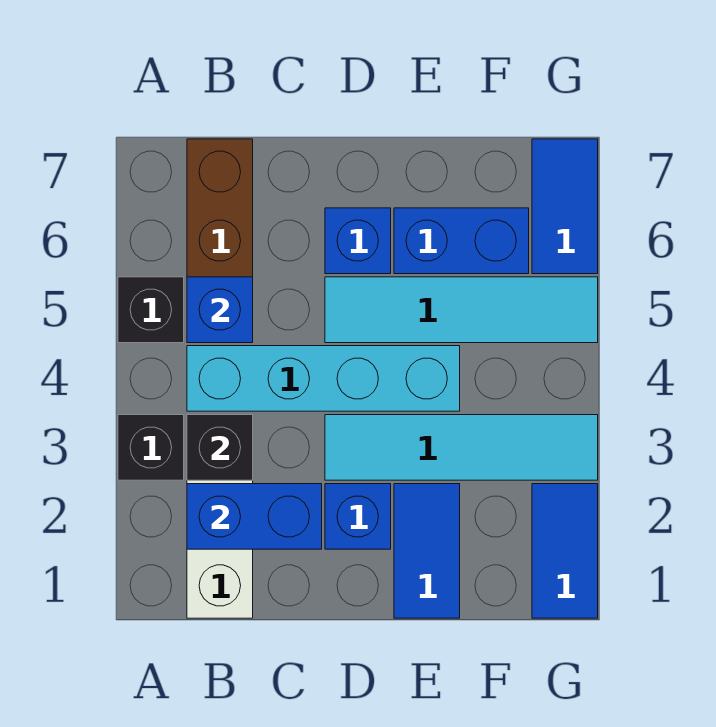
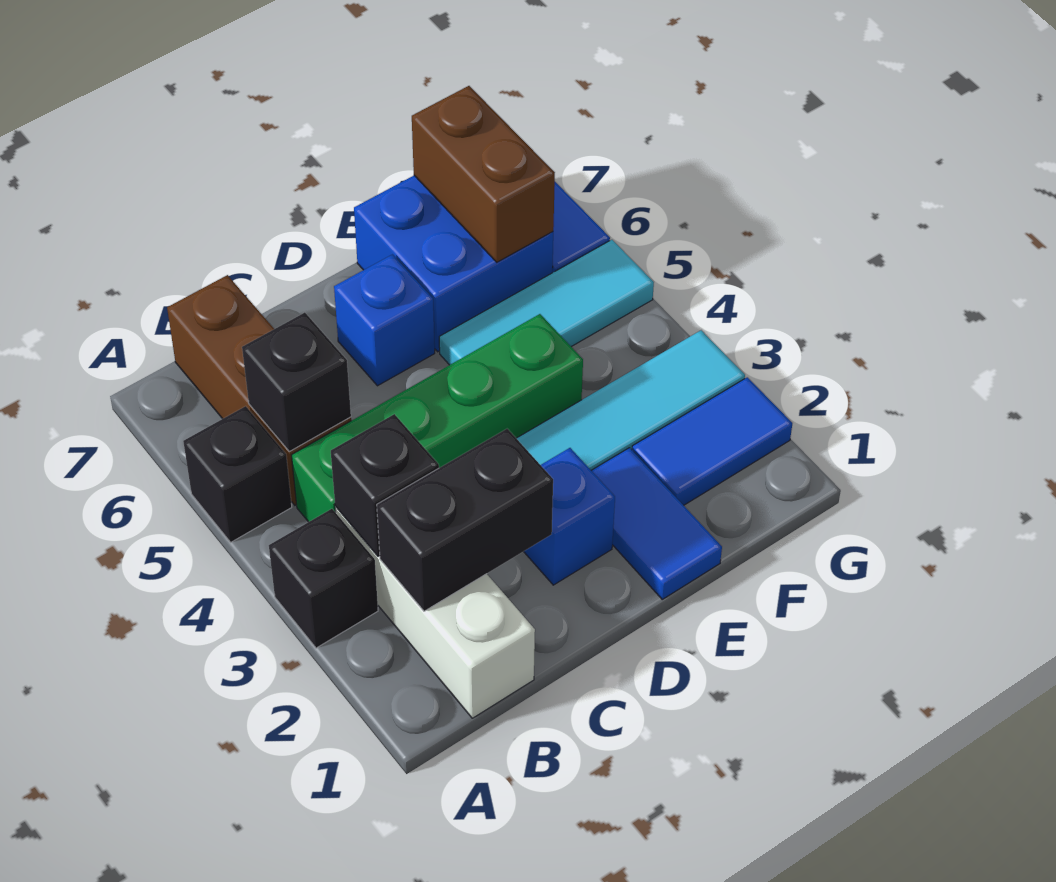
blue brick B2:C2 level 2 -> black brick B2:C2 level 2
cyan brick B4:E4 level 1 -> green brick B4:E4 level 1
blue brick B5 level 2 -> black brick B5 level 2
cyan tile D5:G5 level 1 -> cyan tile E5:G5 level 1
blue brick E6:F6 level 1 -> blue brick E6:F7 level 1
none -> brown brick F6:F7 level 2
blue tile G1:G2 level 1 -> blue tile F2:G2 level 1

